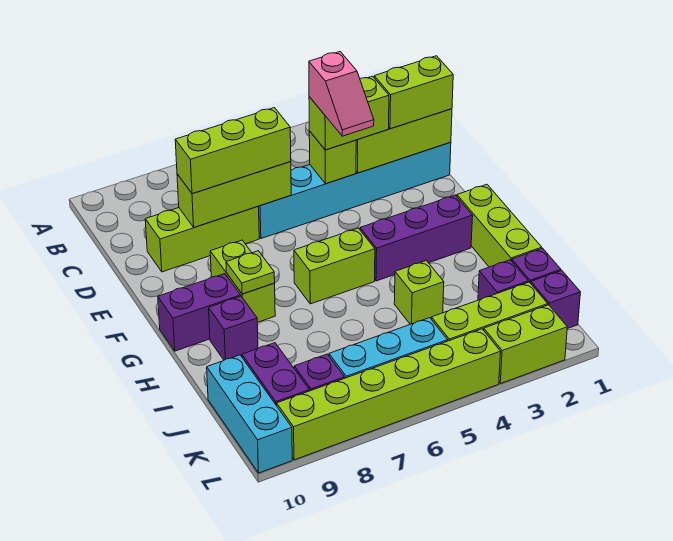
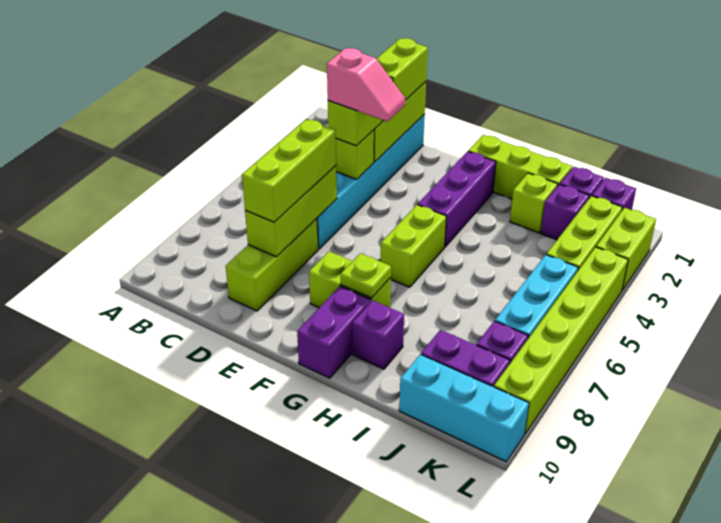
lime brick I4 level 1 -> lime brick I2 level 1

